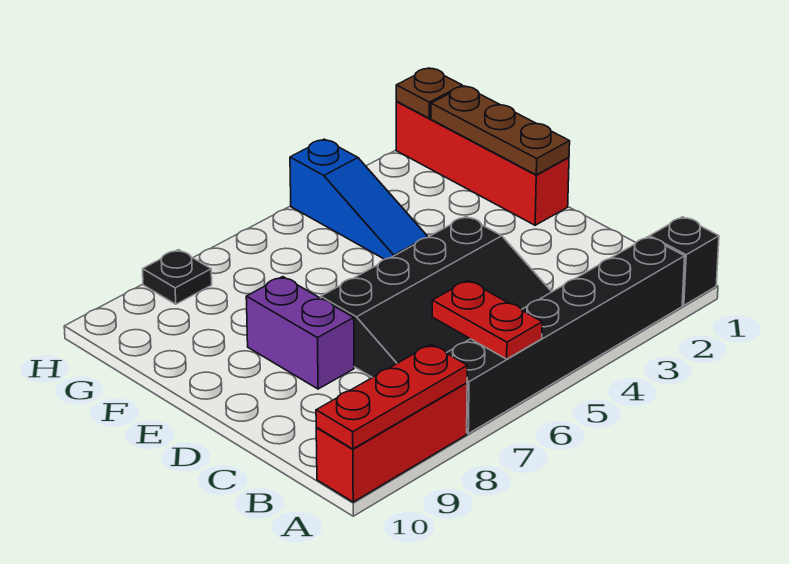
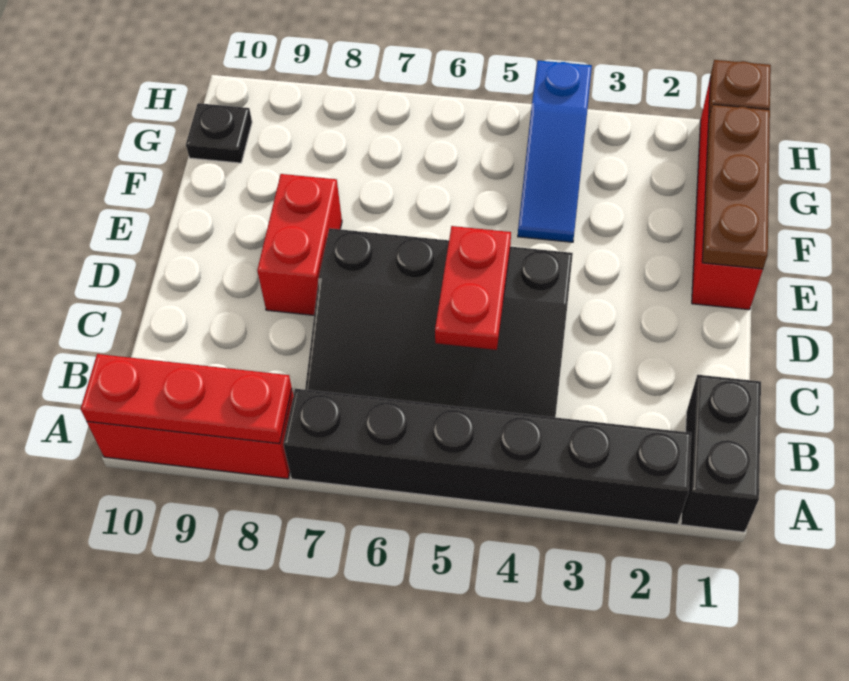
black brick A1 level 1 -> black brick A1:B1 level 1
red plate A6:B6 level 2 -> red plate C5:D5 level 2
purple brick D8:E8 level 1 -> red brick D8:E8 level 1
black plate H8 level 1 -> black plate G10 level 1

